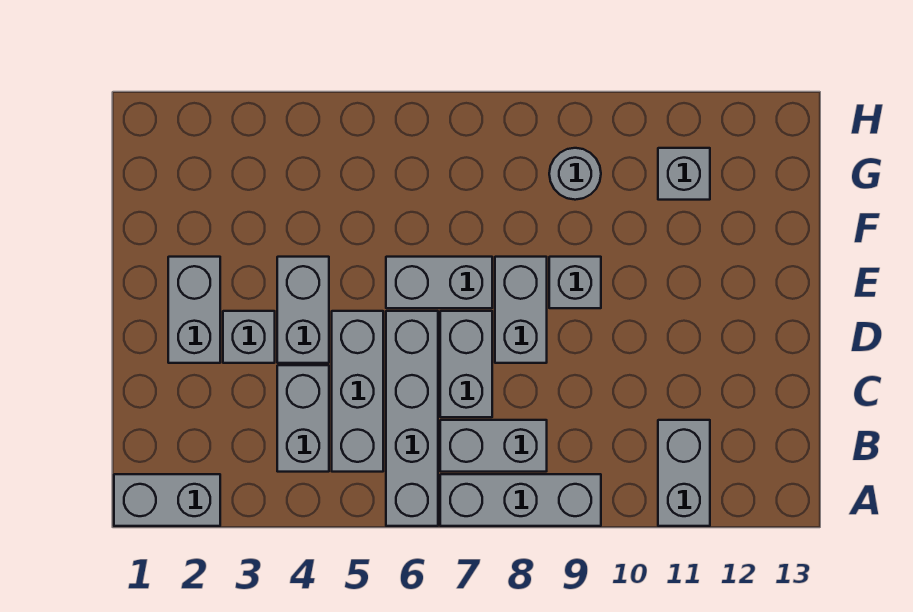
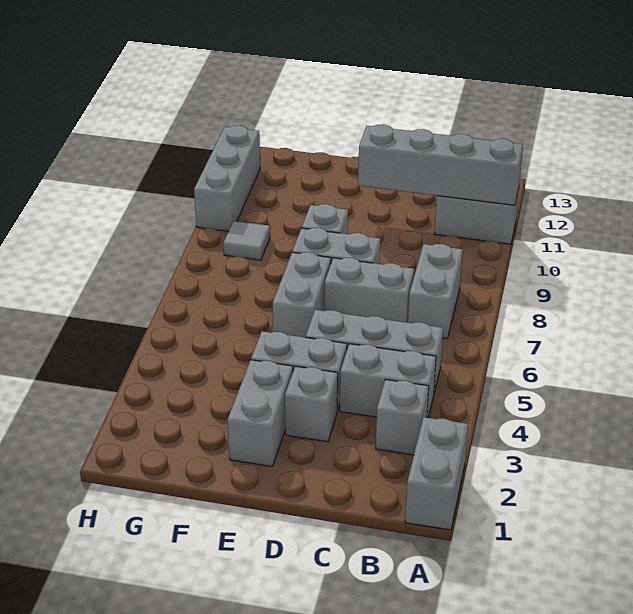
grey brick A6:D6 level 1 -> grey brick A11:D11 level 2
grey brick A7:A9 level 1 -> grey brick H10:H12 level 1
grey brick D2:E2 level 1 -> grey brick E2:E3 level 1
grey round brick G9 level 1 -> grey tile G9 level 1
grey brick G11 level 1 -> grey brick B3 level 1

